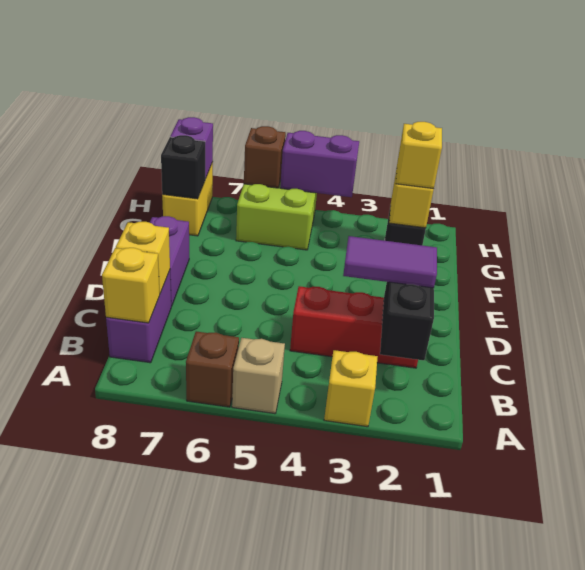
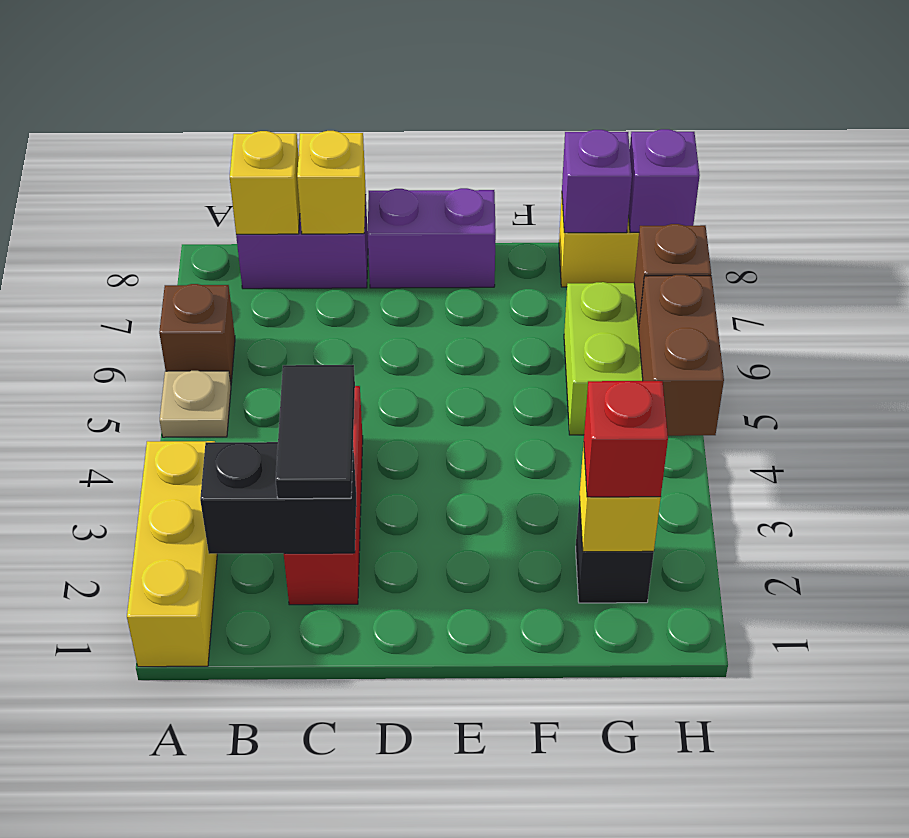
yellow brick A3 level 1 -> yellow brick A1:A3 level 1
tan brick A5 level 1 -> tan plate A5 level 1
purple tile C2:C3 level 3 -> black tile C2:C3 level 3
yellow brick G2 level 3 -> red brick G2 level 3
black brick G8 level 2 -> purple brick G8 level 2
purple brick H4:H5 level 2 -> brown brick H4:H5 level 2

